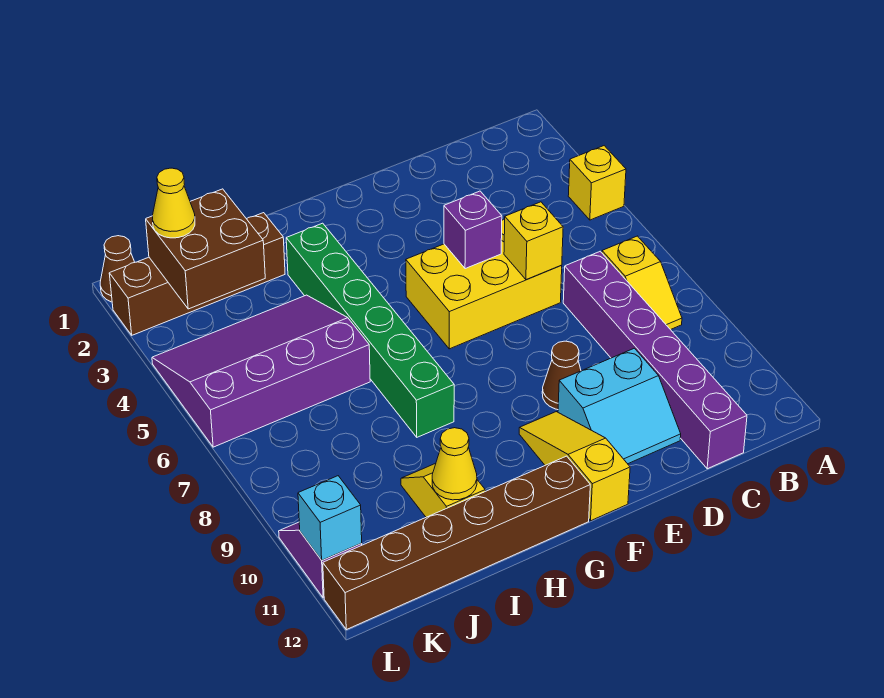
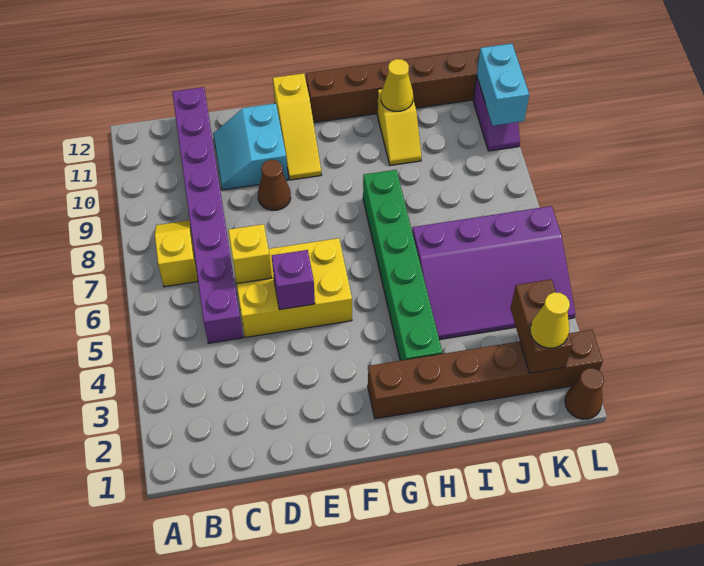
yellow brick A4 level 1 -> none
purple brick C7:C12 level 1 -> purple brick C5:C12 level 1
cyan slope D10:E11 level 1 top 10 -> cyan slope D10:E11 level 1 top E
brown brick I2:L2 level 1 -> brown brick G2:L2 level 1
brown brick J2:K3 level 2 -> brown brick K2:K3 level 2
cyan brick L11 level 2 -> cyan brick L10:L11 level 2

